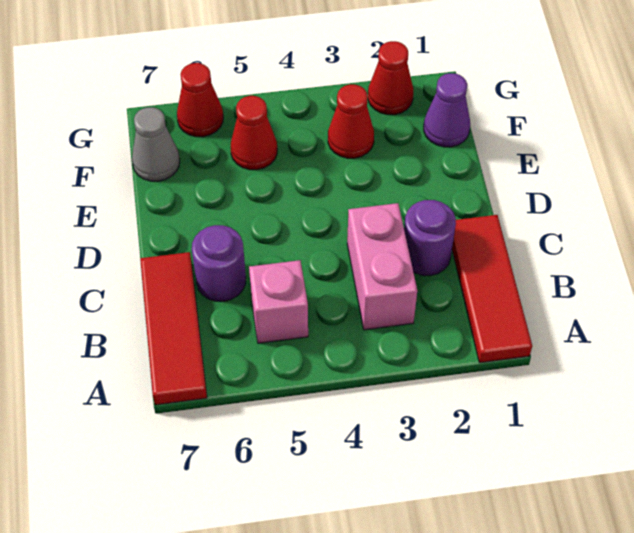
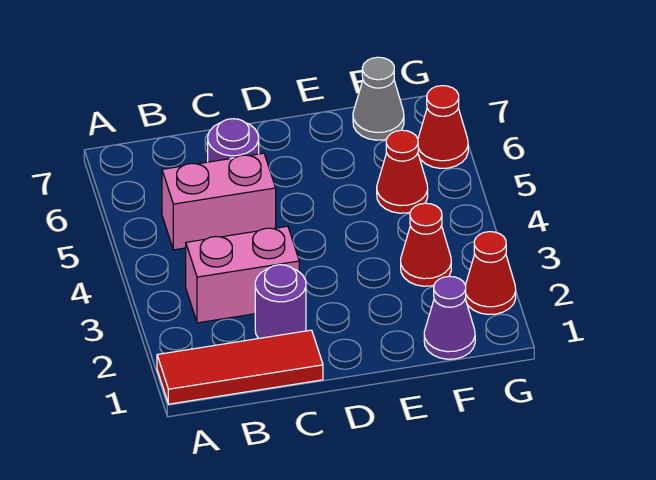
red tile A7:C7 level 1 -> none
pink brick B5 level 1 -> pink brick B5:C5 level 1

